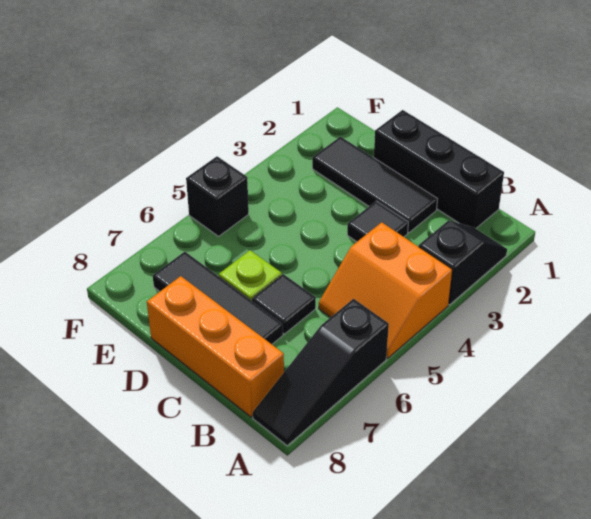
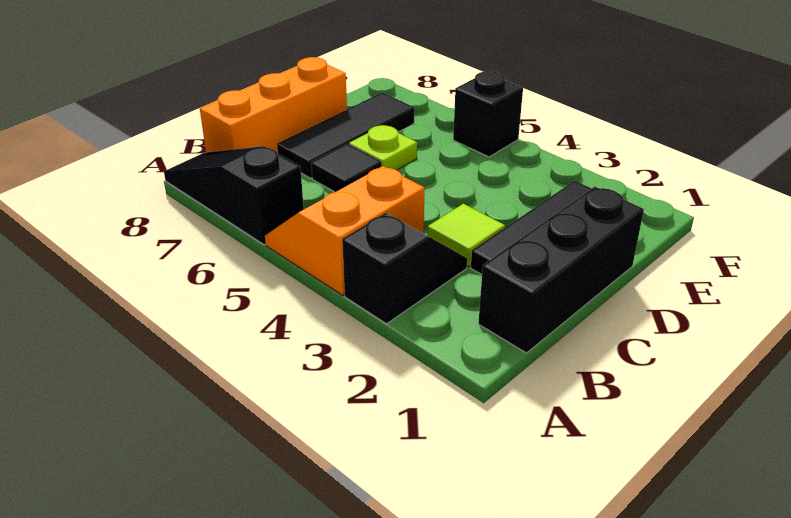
black slope A2:A3 level 1 top 3 -> black slope A3:B3 level 1 top A
black tile C3 level 1 -> lime tile C3 level 1

